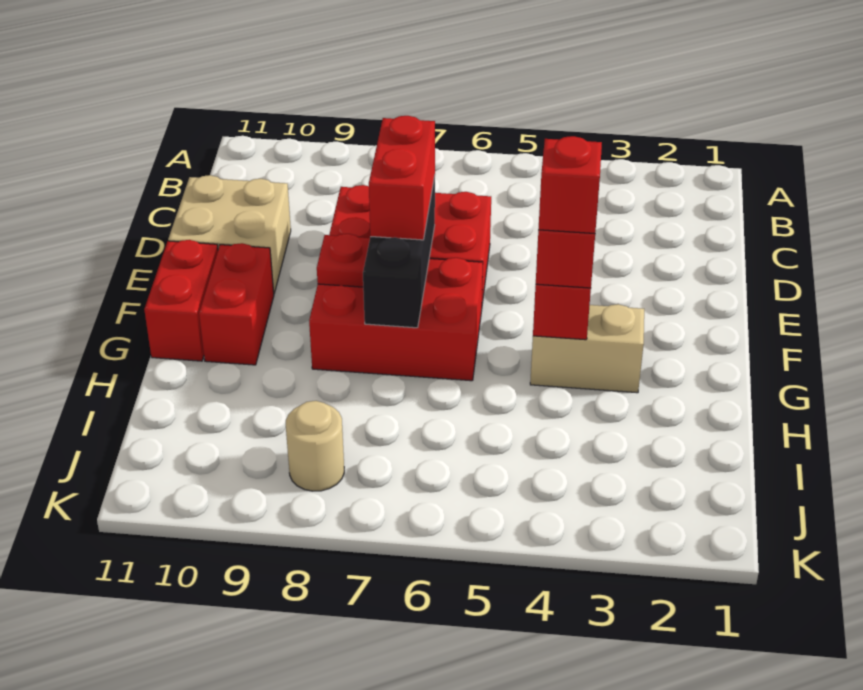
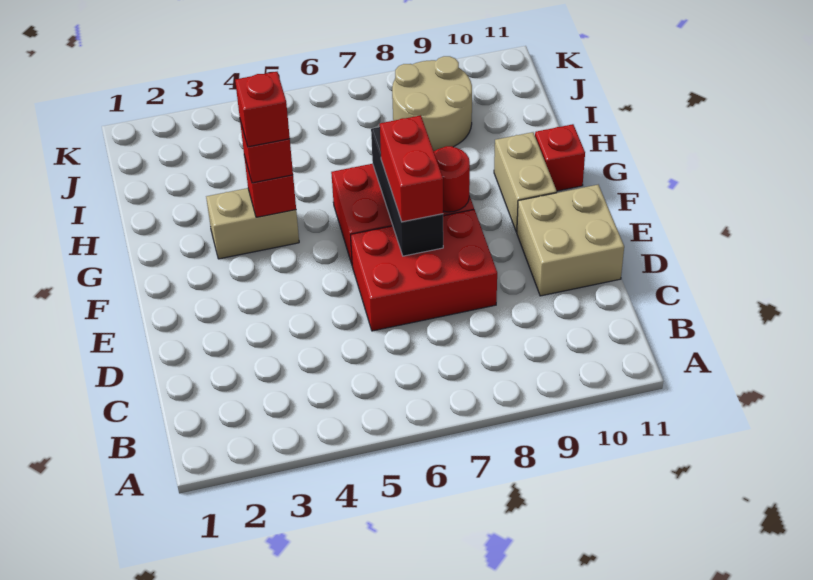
red plate F8 level 2 -> red round brick F8 level 2
red brick F10:G10 level 1 -> tan brick F10:G10 level 1
red brick F11:G11 level 1 -> red brick G11 level 1
tan round brick J8 level 1 -> tan round brick I8:J9 level 1

